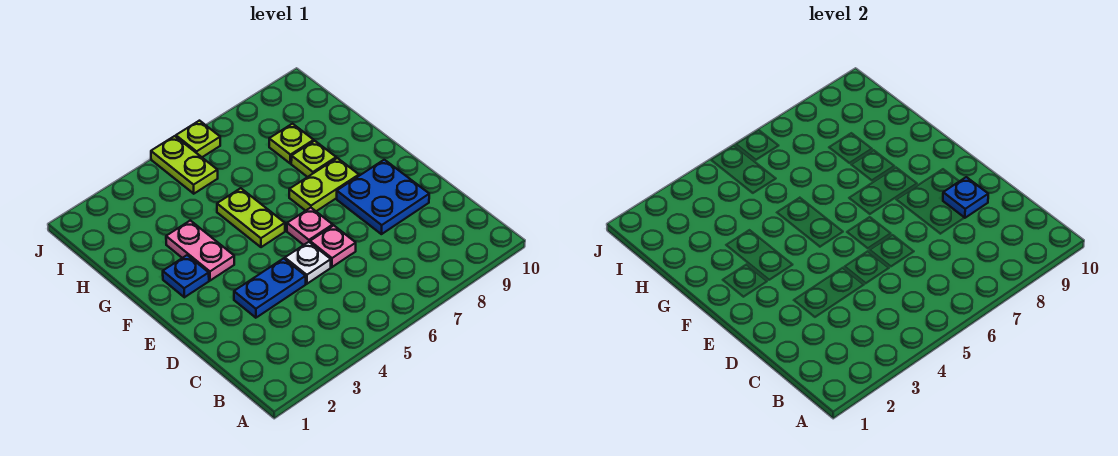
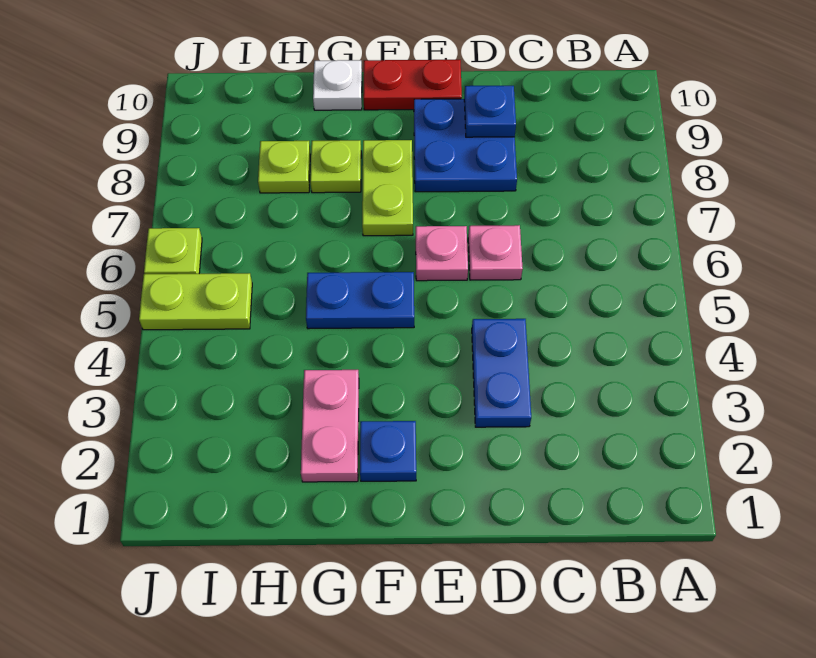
white plate D5 level 1 -> white plate G10 level 1
none -> red plate E10:F10 level 1
pink plate F3:G3 level 1 -> pink plate G2:G3 level 1
lime plate F5:G5 level 1 -> blue plate F5:G5 level 1

